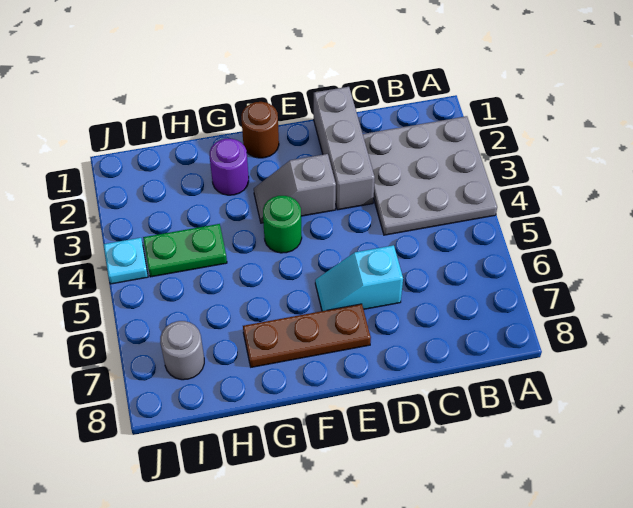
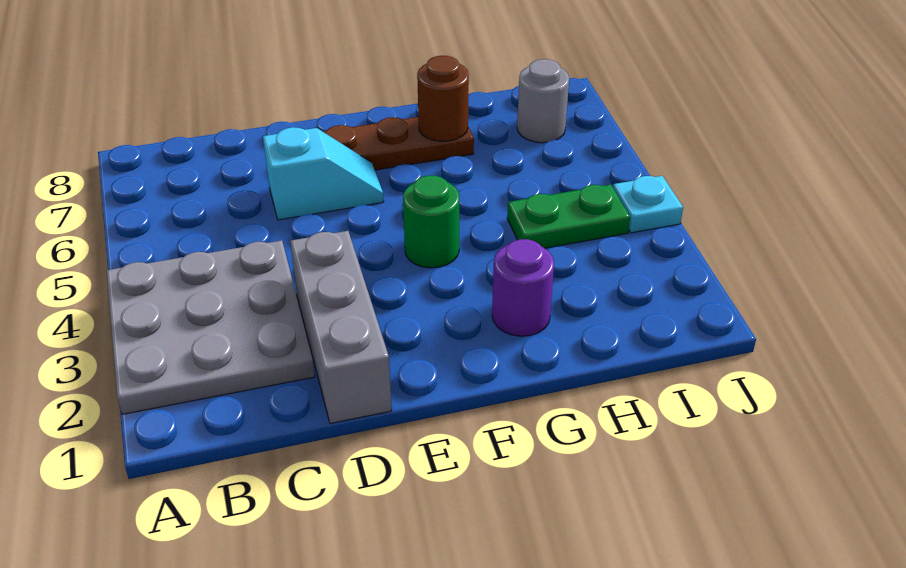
grey slope E3:F3 level 1 top E -> none
brown round brick F1 level 1 -> brown round brick G7 level 2

